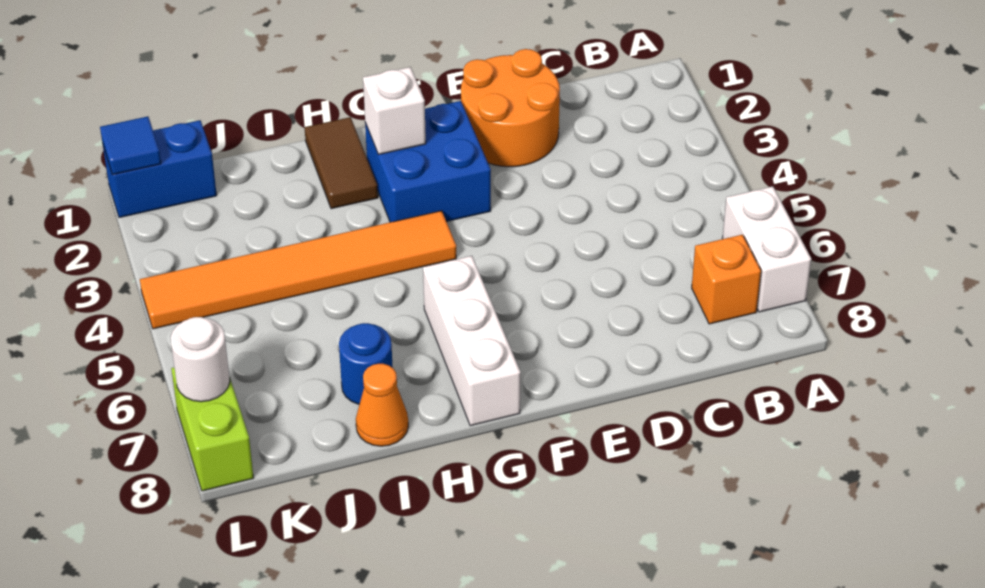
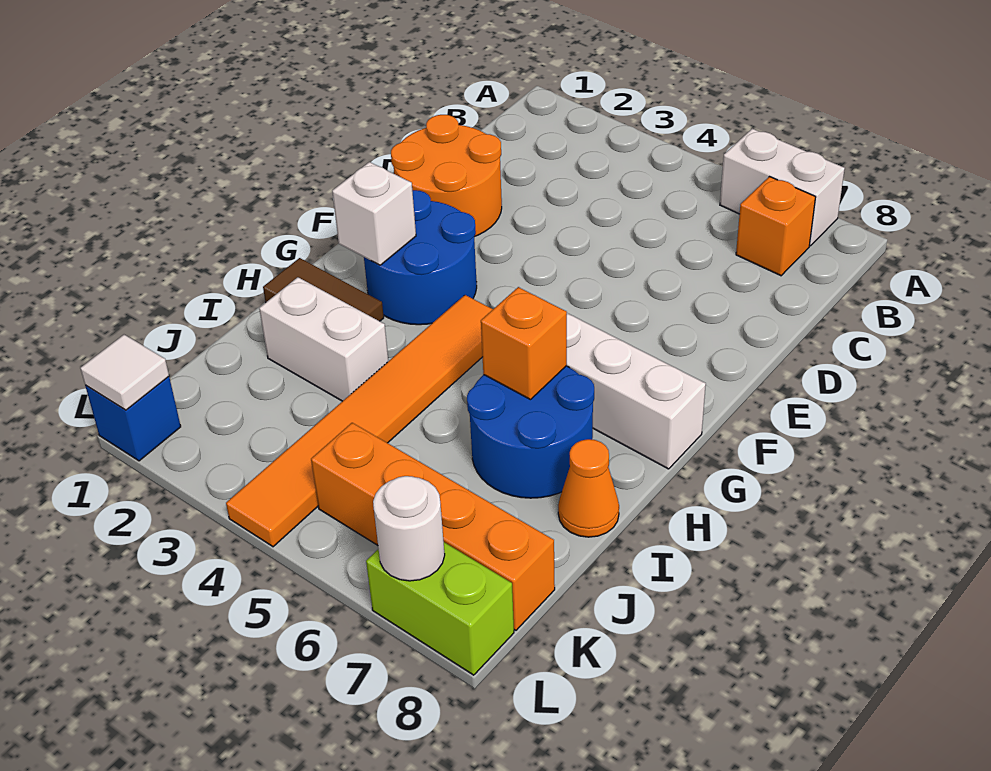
blue brick F2:G3 level 1 -> blue round brick F2:G3 level 1
none -> orange brick H6 level 2
none -> white brick I2:I3 level 1
blue round brick I7 level 1 -> blue round brick H6:I7 level 1
blue brick K1:L1 level 1 -> blue brick L1 level 1
none -> orange brick K5:K8 level 1
blue tile L1 level 2 -> white tile L1 level 2

